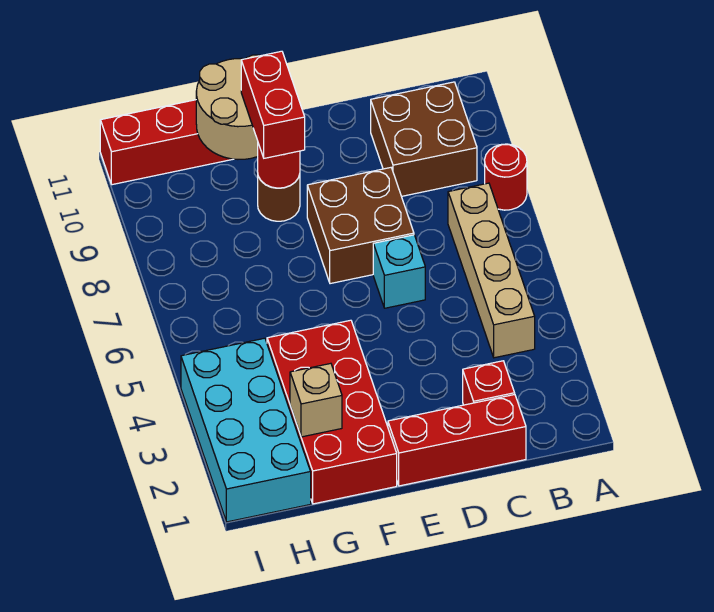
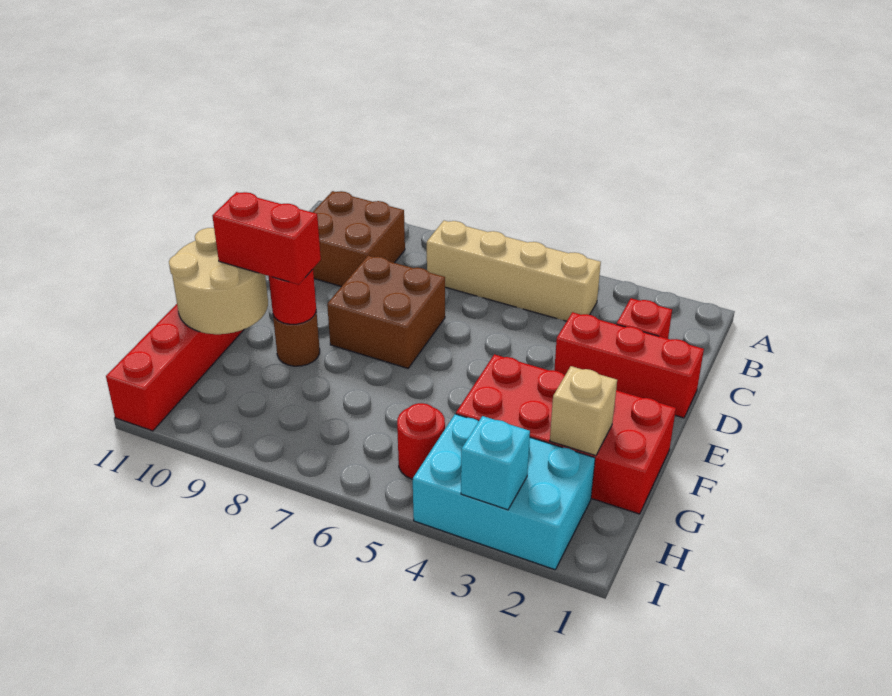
red round brick A8 level 1 -> red round brick H5 level 1
red brick C1:E1 level 1 -> red brick D1:D3 level 1
cyan brick D6 level 1 -> cyan brick I3 level 2
cyan brick H1:I4 level 1 -> cyan brick H2:I4 level 1

